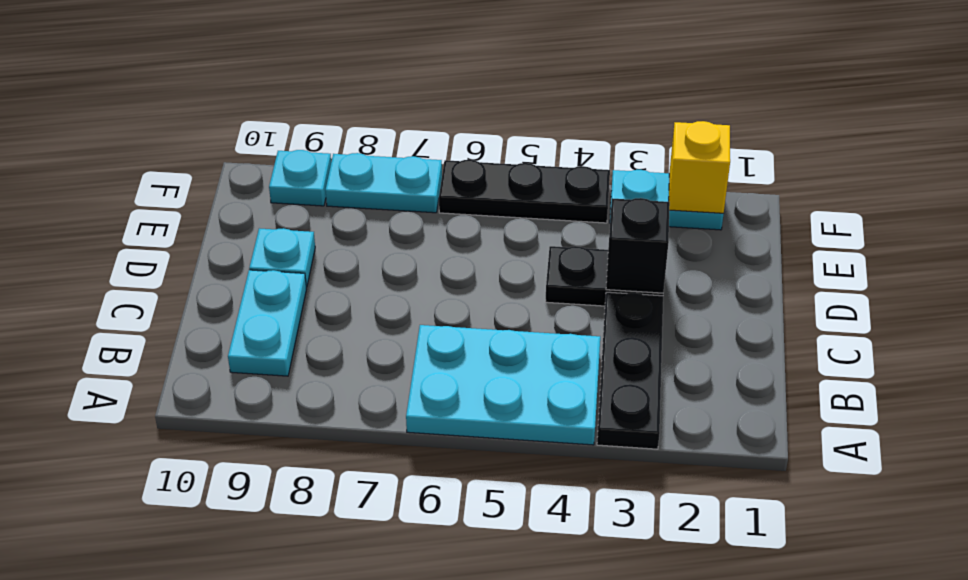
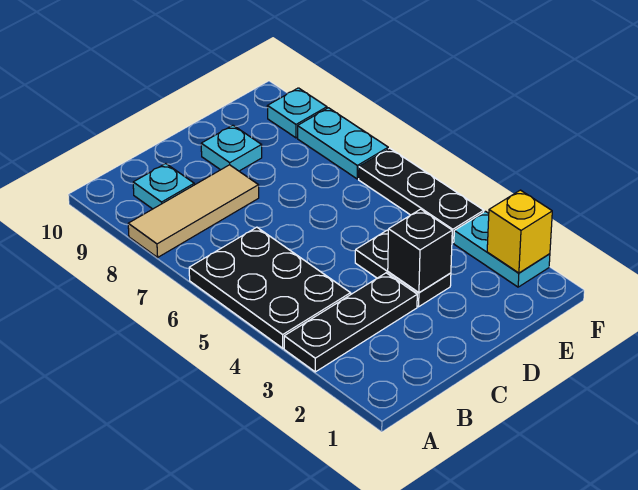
cyan plate A4:B6 level 1 -> black plate A4:B6 level 1
none -> tan tile A8:C8 level 1
cyan plate B9:C9 level 1 -> cyan plate B9 level 1

